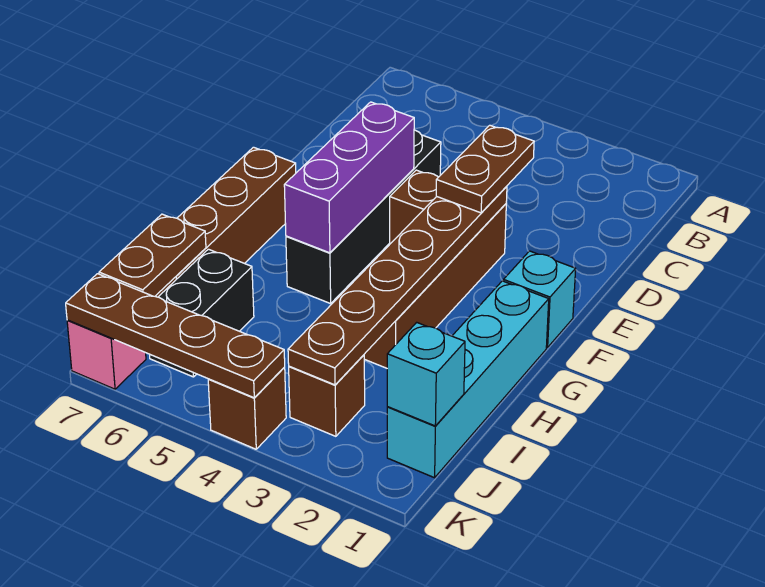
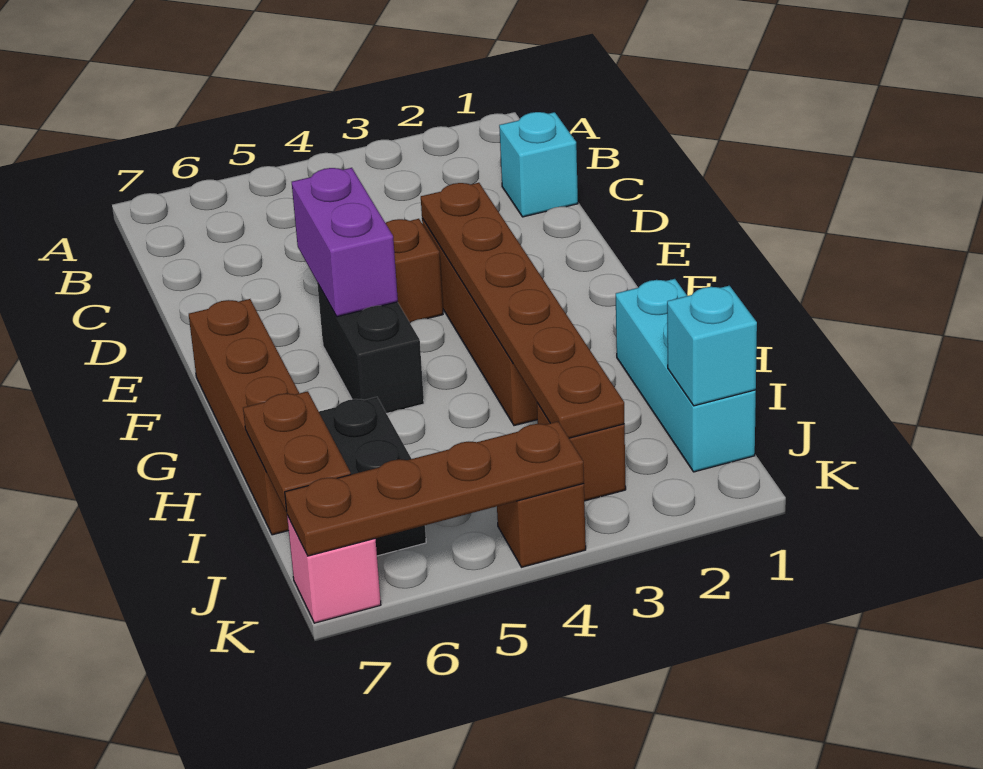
brown plate D3:E3 level 3 -> none
black brick D5:G5 level 1 -> black brick F5:G5 level 1
purple brick E5:G5 level 2 -> purple brick E5:F5 level 2
cyan brick F1 level 1 -> cyan brick C1 level 1
cyan brick G1:J1 level 1 -> cyan brick H1:J1 level 1

